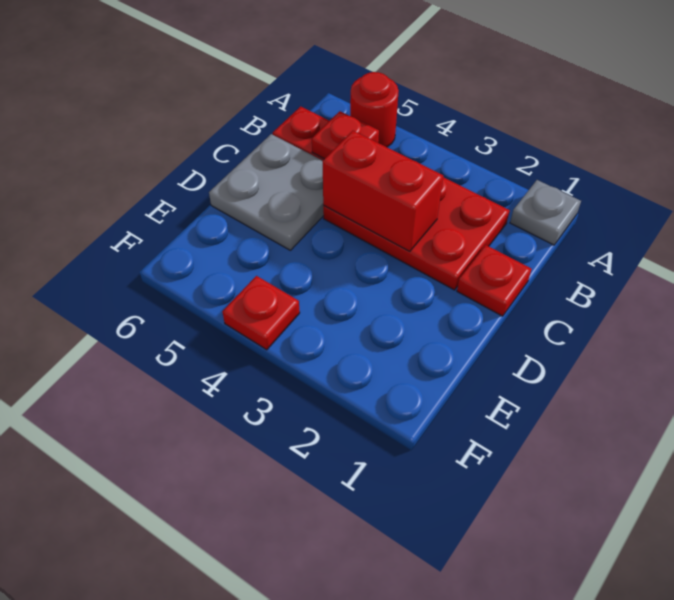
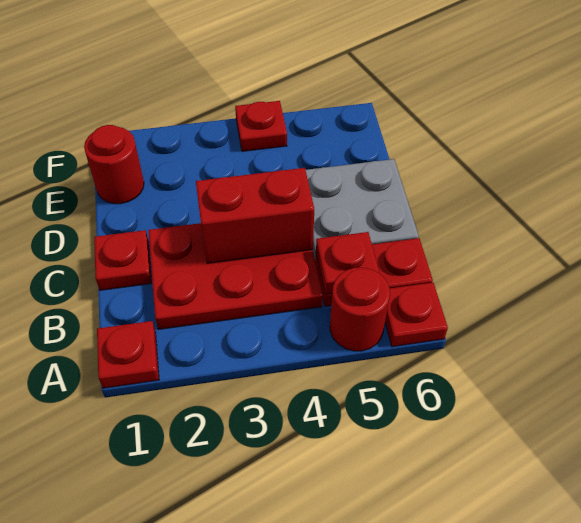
grey plate A1 level 1 -> red plate A1 level 1
none -> red plate A6 level 1
none -> red round brick E1 level 1

